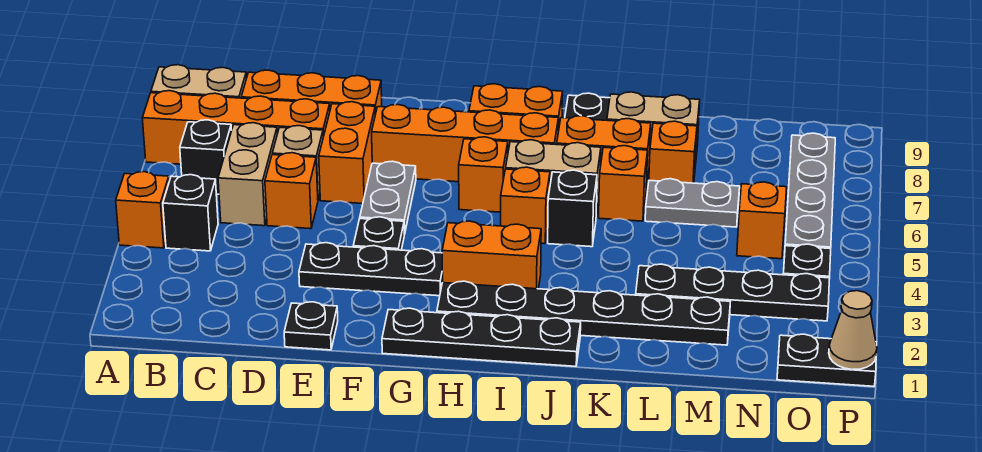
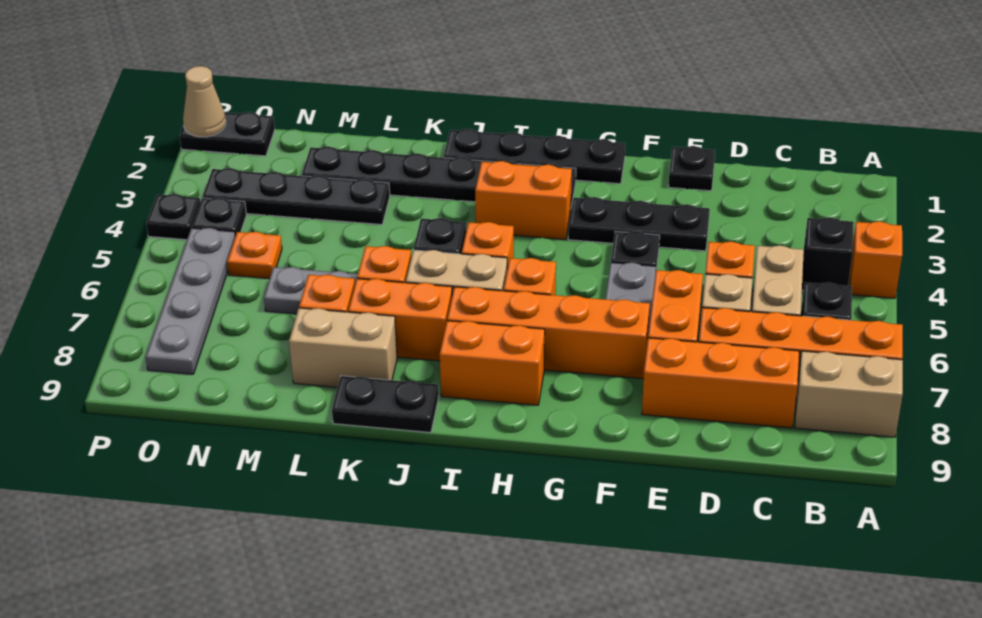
orange brick N5 level 1 -> orange plate N5 level 1
none -> black plate P4 level 1

